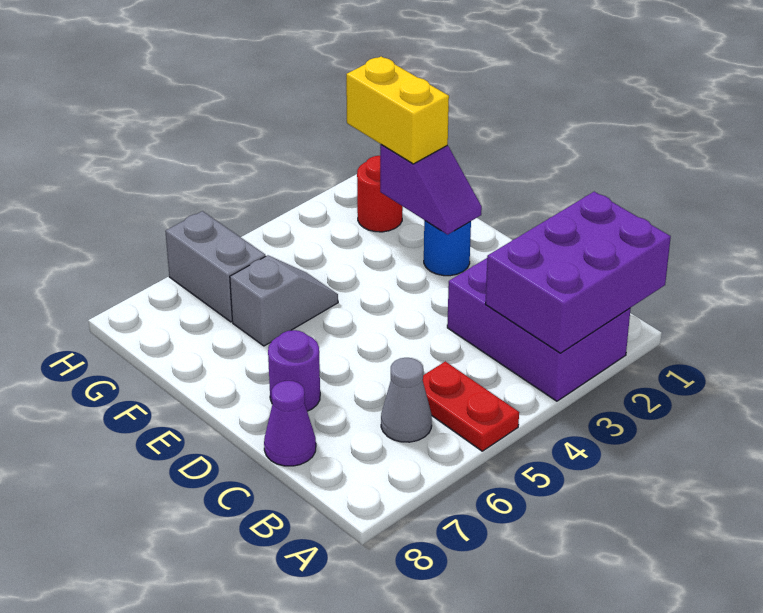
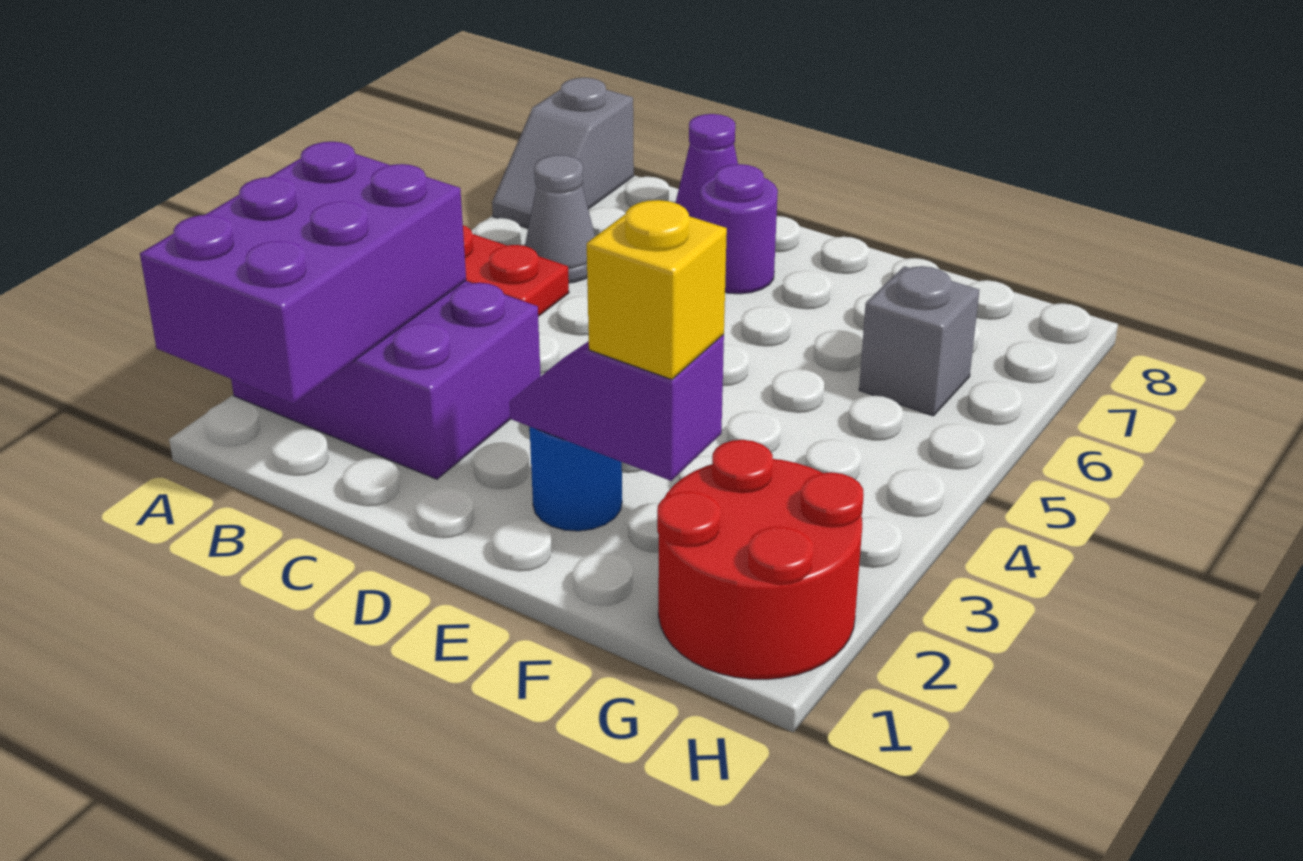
yellow brick F2:G2 level 3 -> yellow brick F2 level 3
grey slope F5:F6 level 1 top 6 -> grey slope A7:A8 level 1 top 8
red round brick G2 level 1 -> red round brick G1:H2 level 1
grey brick G6:H6 level 1 -> grey brick G6 level 1

